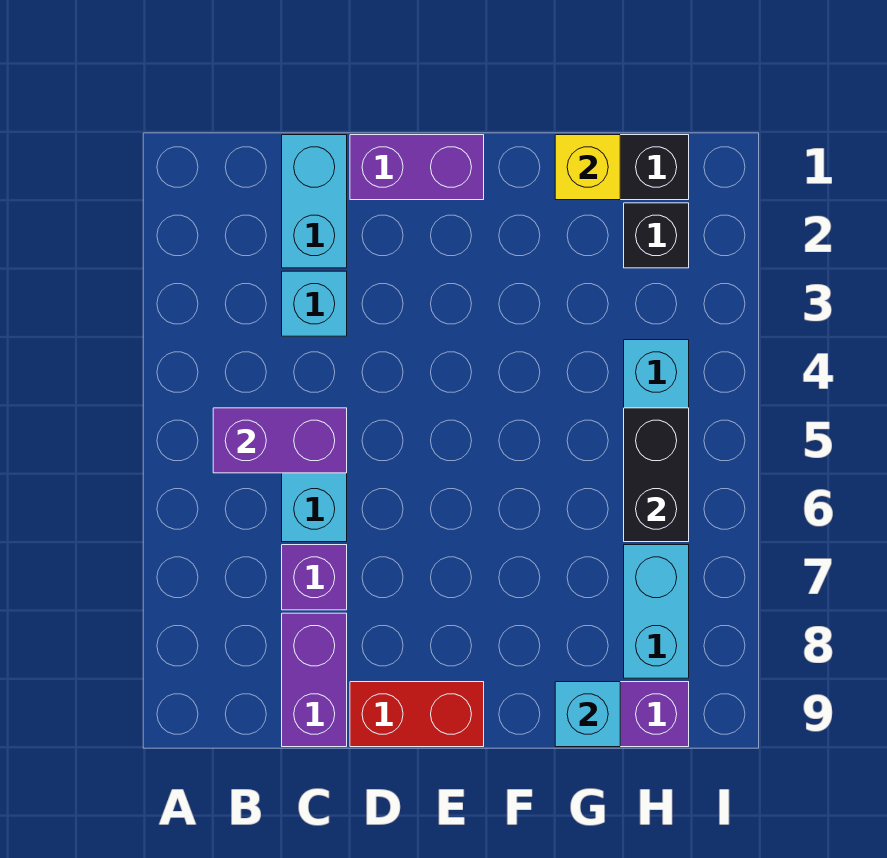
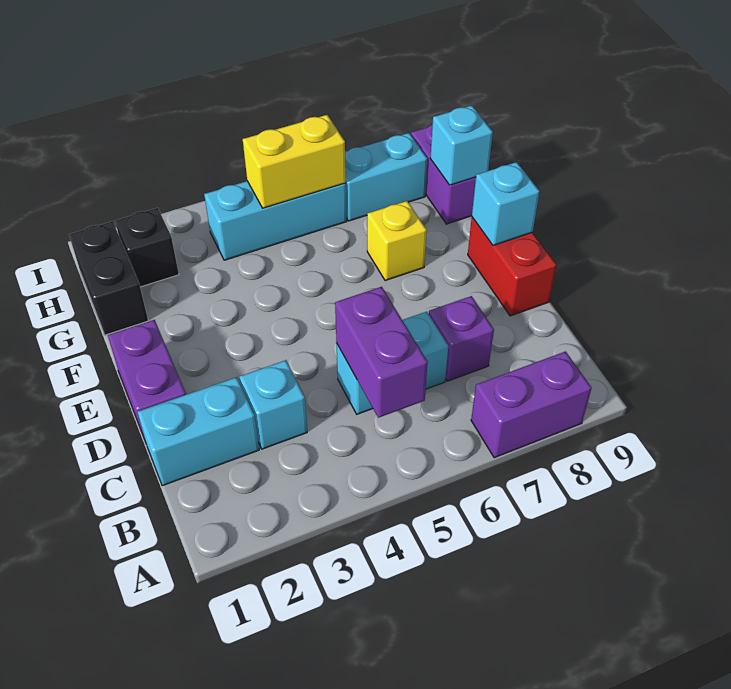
purple brick C8:C9 level 1 -> purple brick A7:A8 level 1
none -> cyan brick E9 level 2
yellow brick G1 level 2 -> yellow brick F7 level 1
black brick H5:H6 level 2 -> yellow brick H5:H6 level 2

